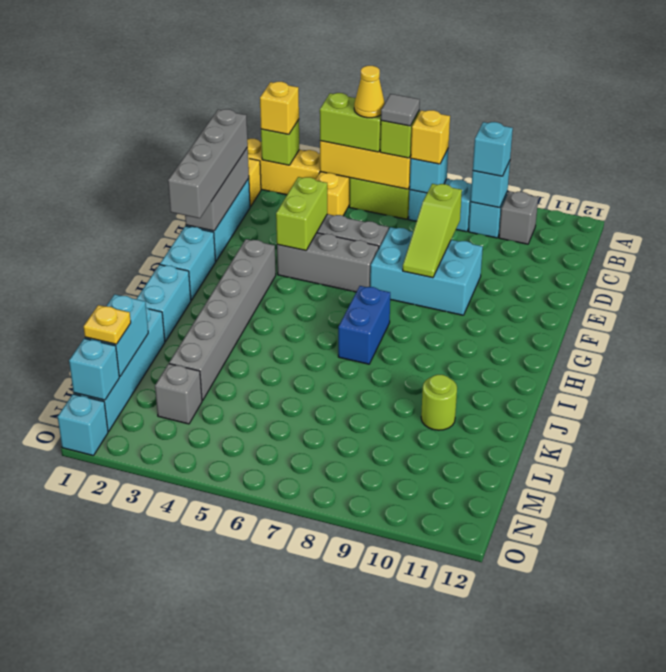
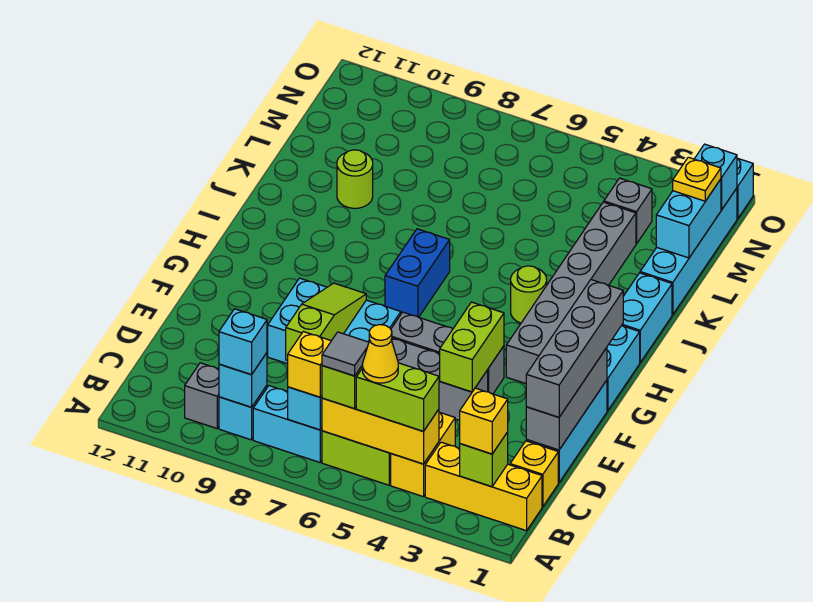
none -> lime round brick I4 level 1

